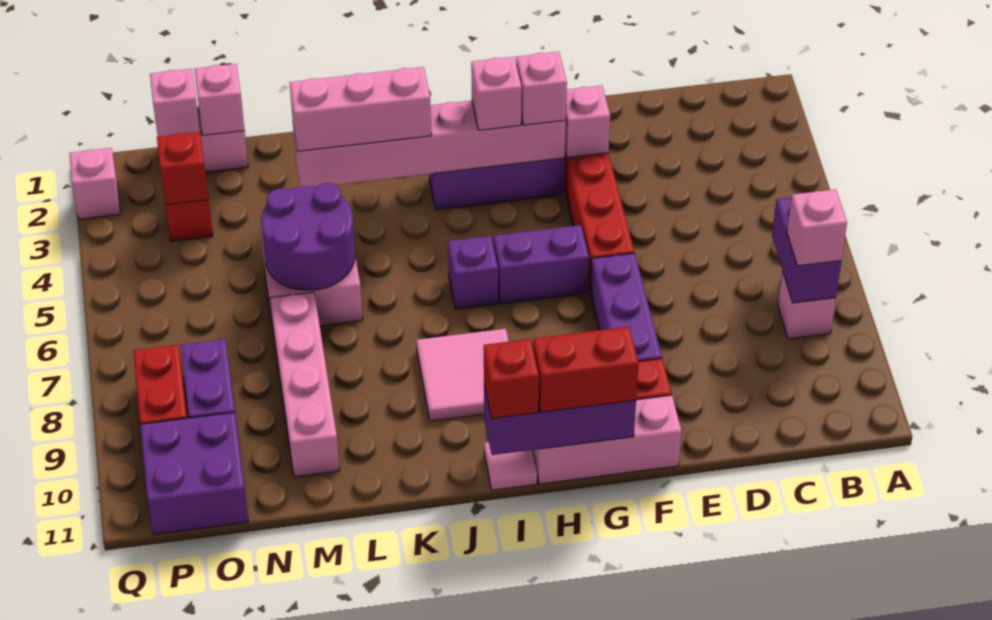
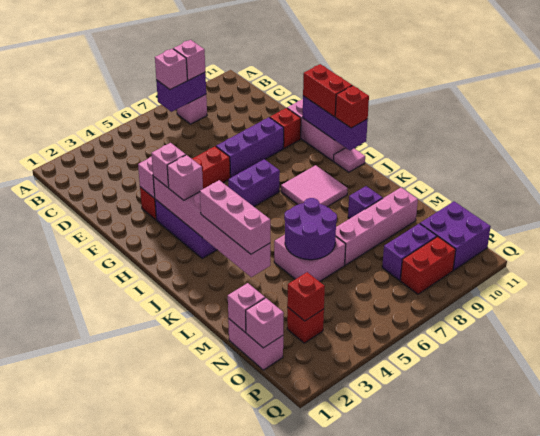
purple brick G6:H6 level 1 -> purple brick H6:H7 level 1
purple brick I6 level 1 -> purple brick L9 level 1
pink brick Q2 level 1 -> pink brick B7 level 3

